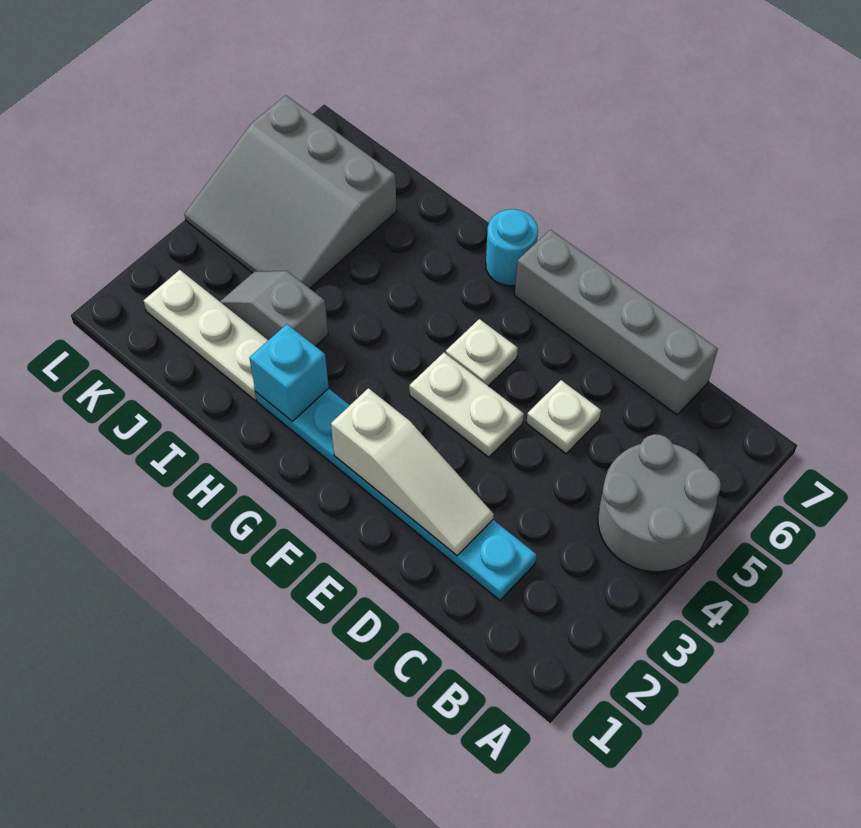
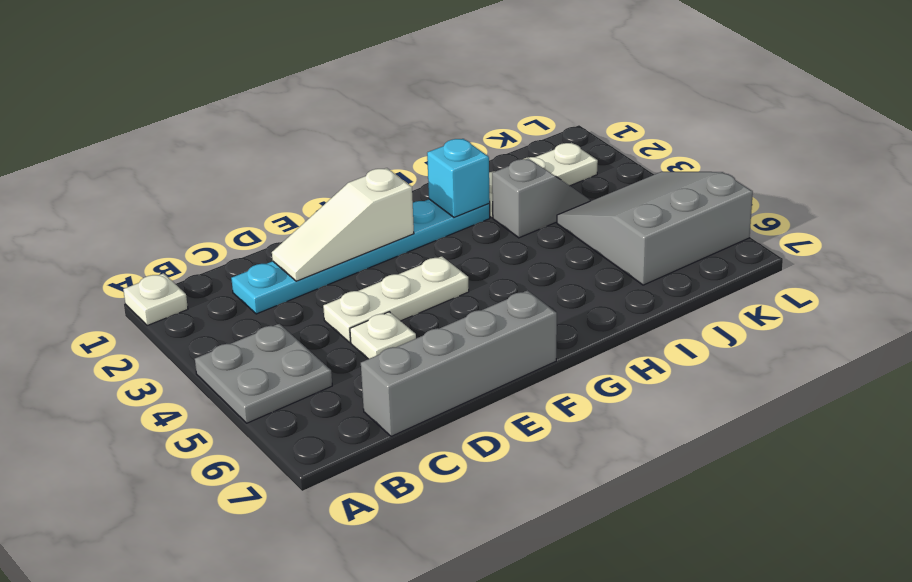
grey round brick A4:B5 level 1 -> grey plate A4:B5 level 1
white plate E4:F4 level 1 -> white plate D4:F4 level 1
white plate F5 level 1 -> white plate A1 level 1
cyan round brick G7 level 1 -> none

